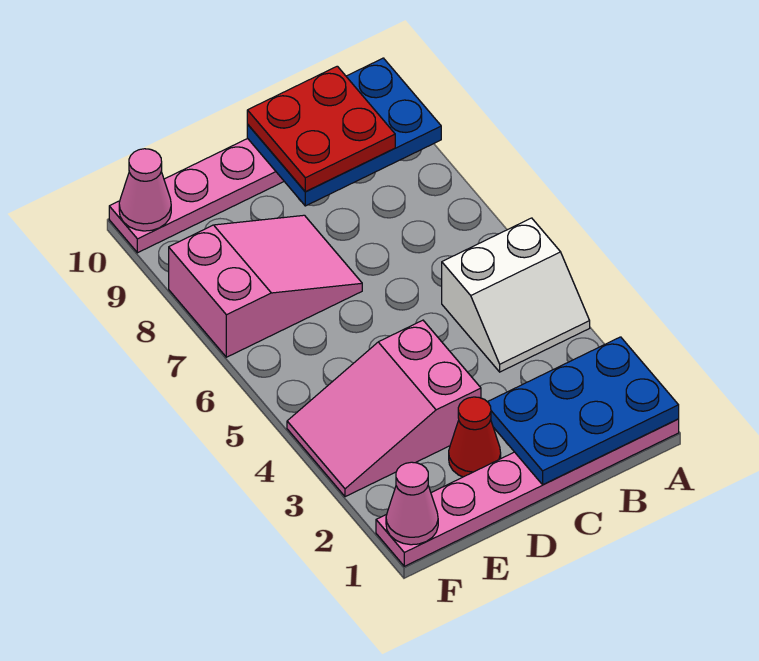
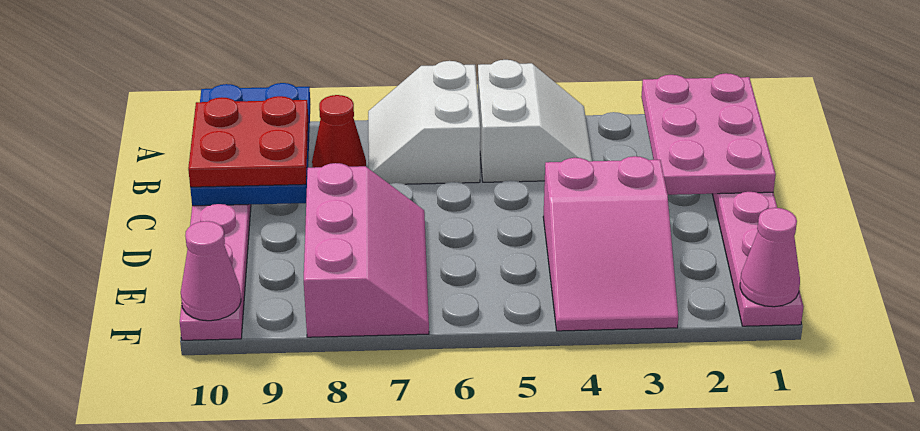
blue plate A1:C2 level 2 -> pink plate A1:C2 level 2
none -> white slope A6:B7 level 1 top 6
red cone D2 level 1 -> red cone B8 level 1
pink slope D7:F8 level 1 top F -> pink slope D7:F8 level 1 top 8

